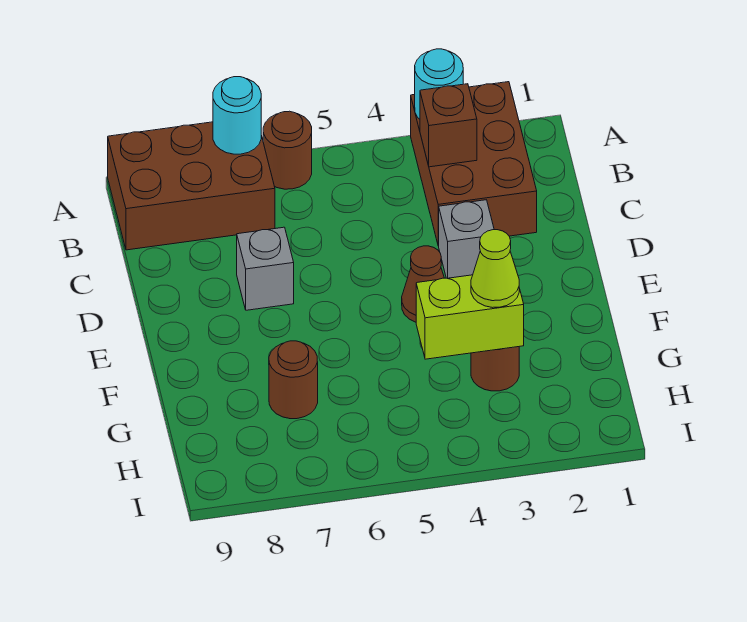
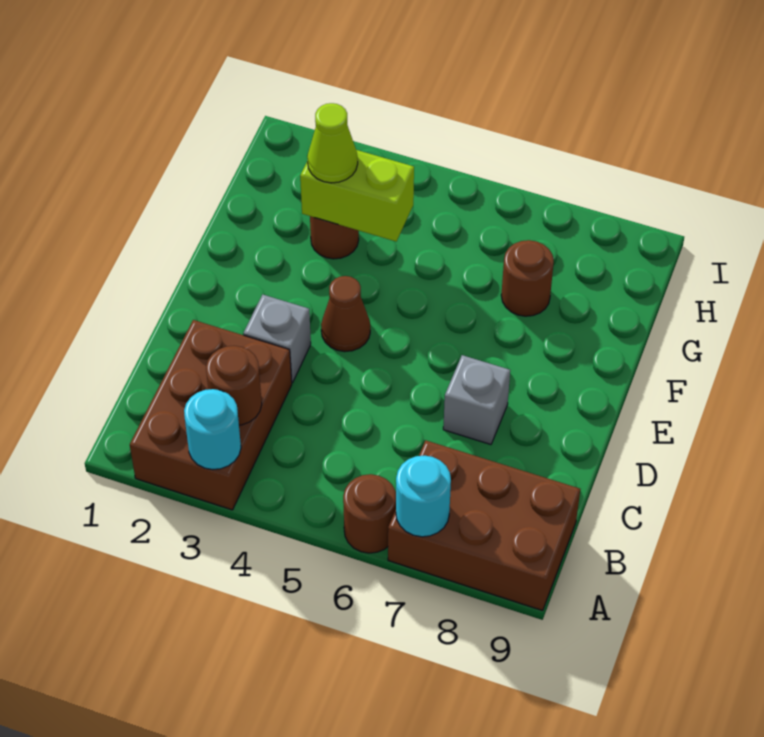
brown brick B3 level 2 -> brown round brick B3 level 2

